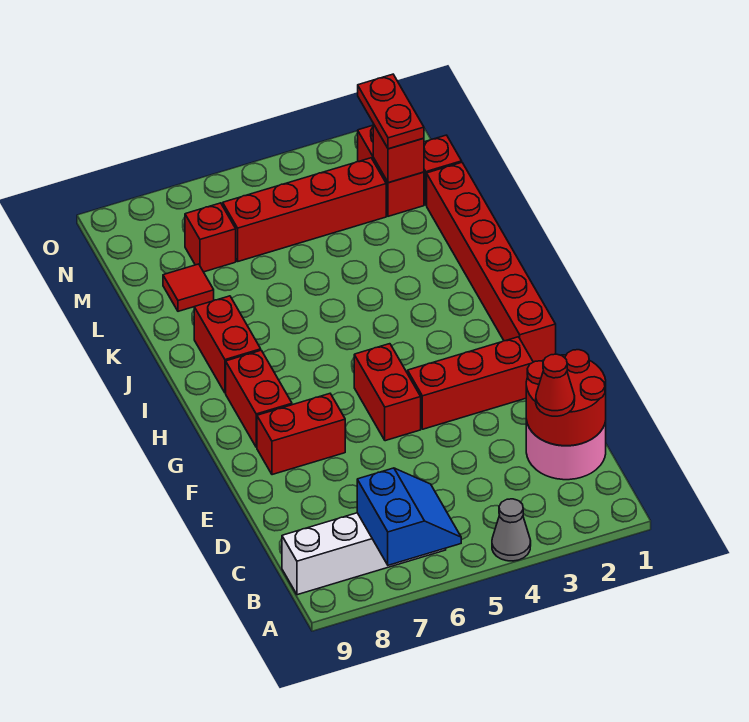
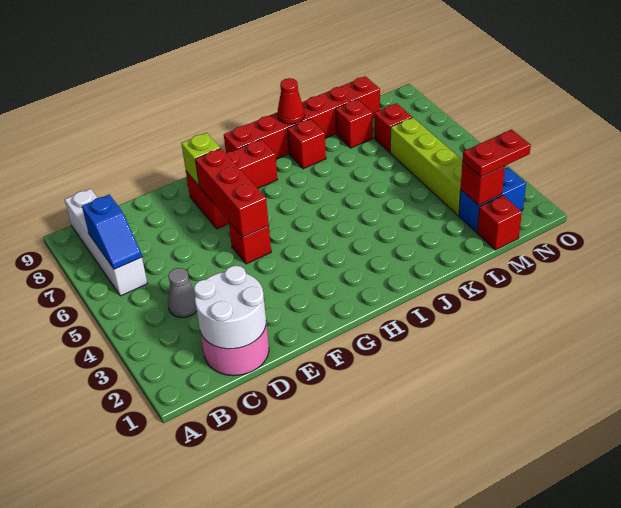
grey cone A4 level 1 -> grey cone C4 level 1
blue slope A6:B7 level 2 top 7 -> blue slope B6:B7 level 2 top 7
red round brick C1:D2 level 2 -> white round brick C1:D2 level 2
red cone C2 level 3 -> red cone J9 level 2
red brick F2:F4 level 1 -> red brick F5:F7 level 2
red brick F5:G5 level 1 -> red brick F5 level 1
none -> lime brick F8 level 2
red brick G1:L1 level 1 -> red brick H9:M9 level 1
red brick I8:J8 level 1 -> red brick J8 level 1
red tile L8 level 1 -> red brick L8 level 1
red brick M2:N2 level 1 -> blue brick M2:N2 level 1
red brick M3:M6 level 1 -> lime brick M3:M6 level 1

